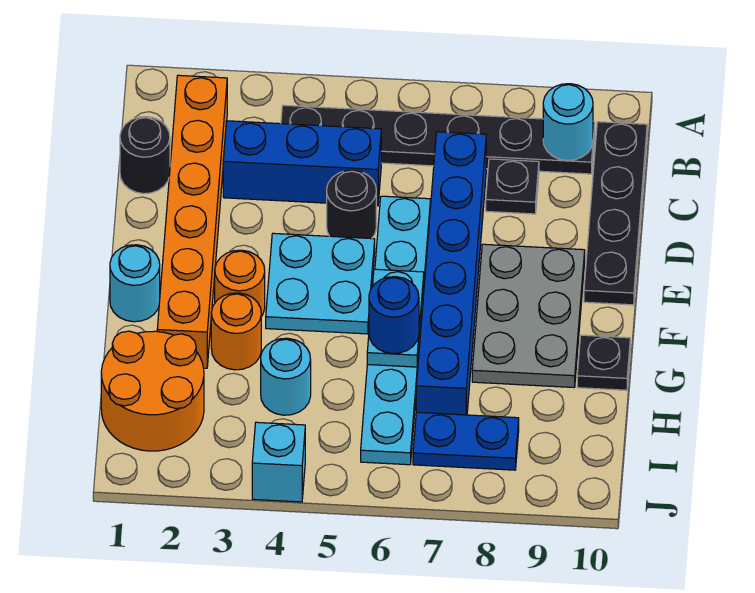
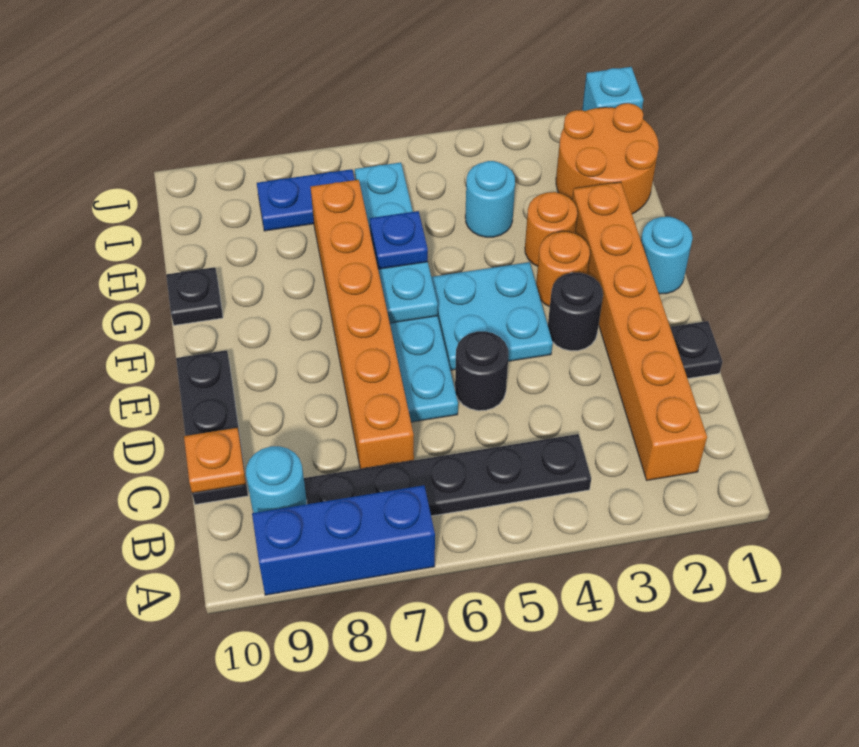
black plate B10:E10 level 1 -> black plate C10:E10 level 1
black round brick C1 level 1 -> black round brick E3 level 1
blue brick C3:C5 level 1 -> blue brick A7:A9 level 1
blue brick C7:H7 level 1 -> orange brick C7:H7 level 1
black plate C8 level 1 -> black plate D1 level 1
none -> orange plate C10 level 2
grey plate E8:G9 level 1 -> none
blue round brick G6 level 3 -> blue plate G6 level 3
cyan brick J4 level 1 -> cyan brick J1 level 1

